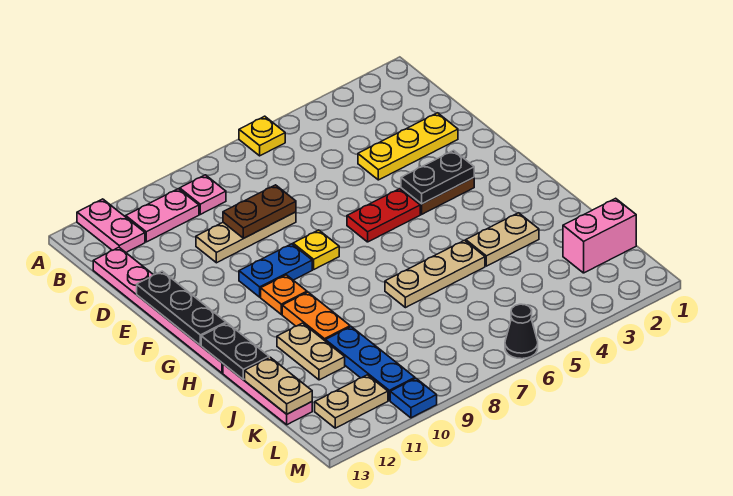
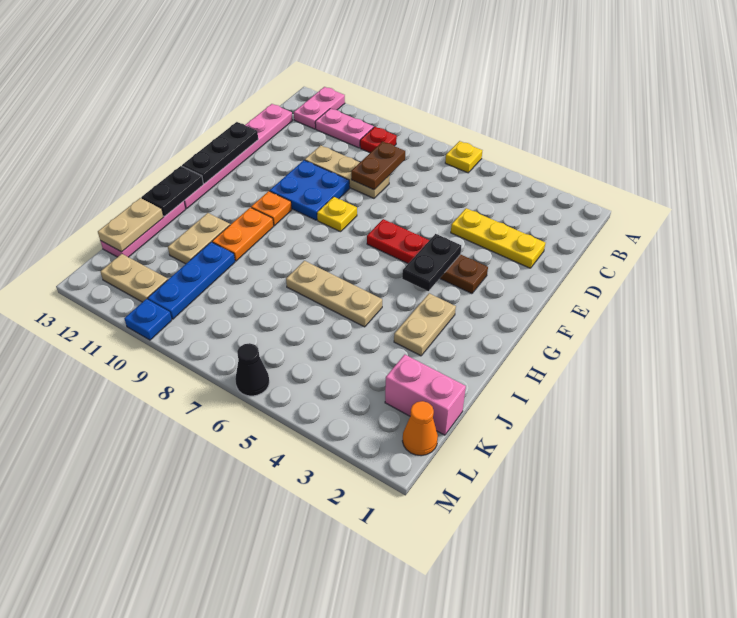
pink plate B9 level 1 -> red plate B9 level 1
brown plate D8:D9 level 2 -> brown plate C8:D8 level 2
black plate F3:F4 level 2 -> black plate F4:G4 level 2
blue plate F9:F10 level 1 -> blue plate E9:F10 level 1
tan plate I3:I4 level 1 -> tan plate H3:I3 level 1
none -> orange cone L1 level 1

